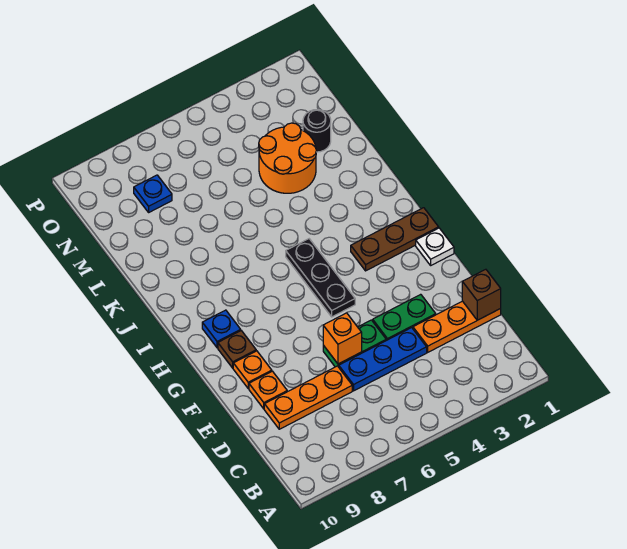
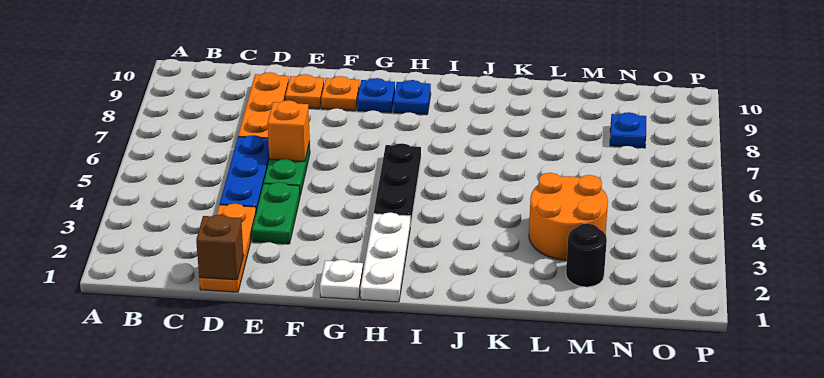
black plate G5:I5 level 1 -> black plate H4:H6 level 1
brown plate G9 level 1 -> blue plate G9 level 1
brown plate H1:H3 level 1 -> white plate H1:H3 level 1

